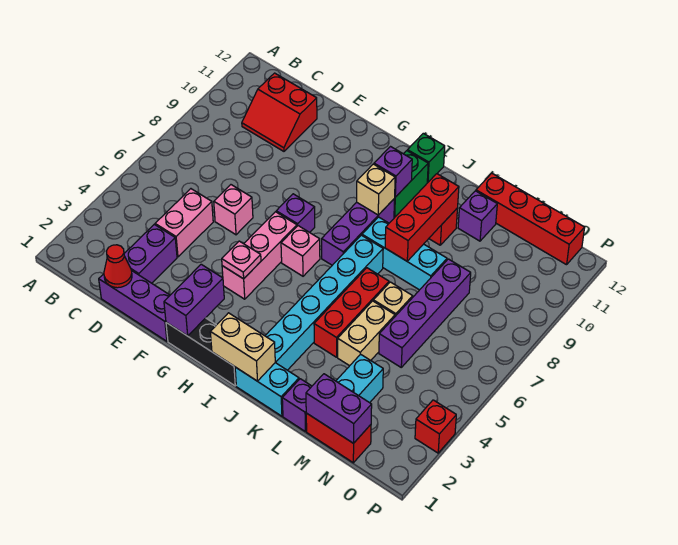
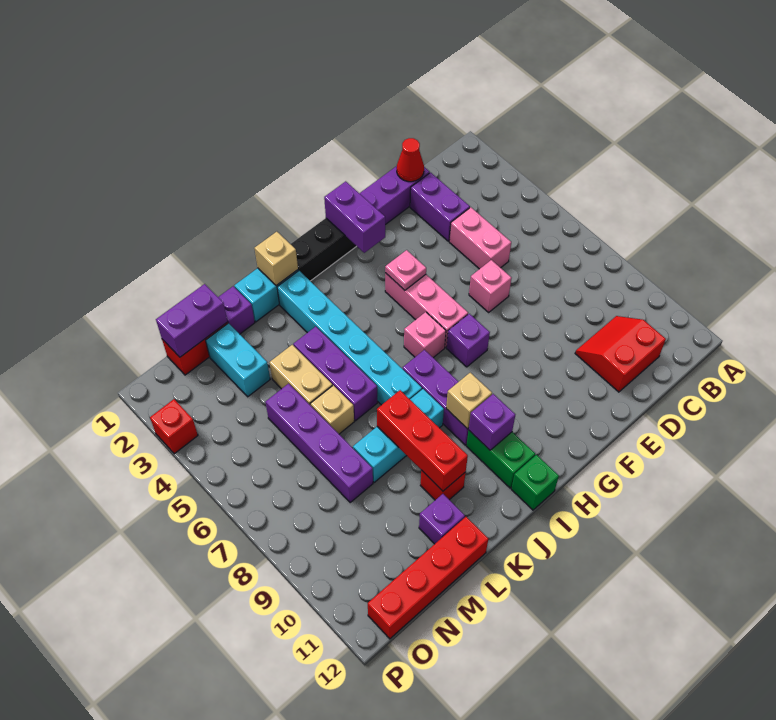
tan brick I1:J1 level 2 -> tan brick J1 level 2
red brick K4:K6 level 1 -> purple brick K4:K6 level 1

